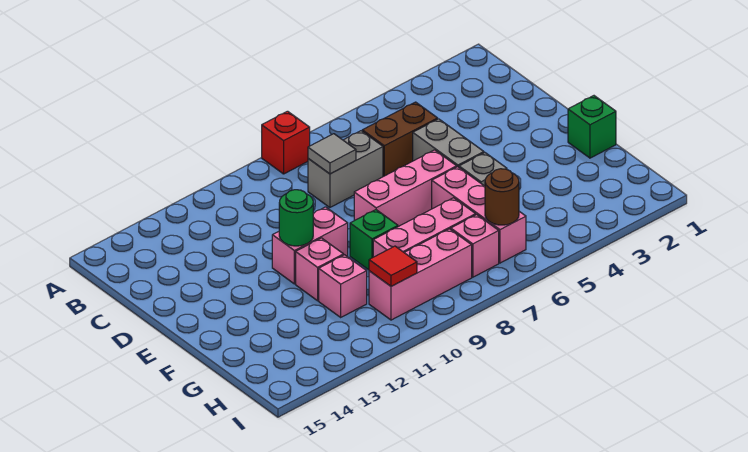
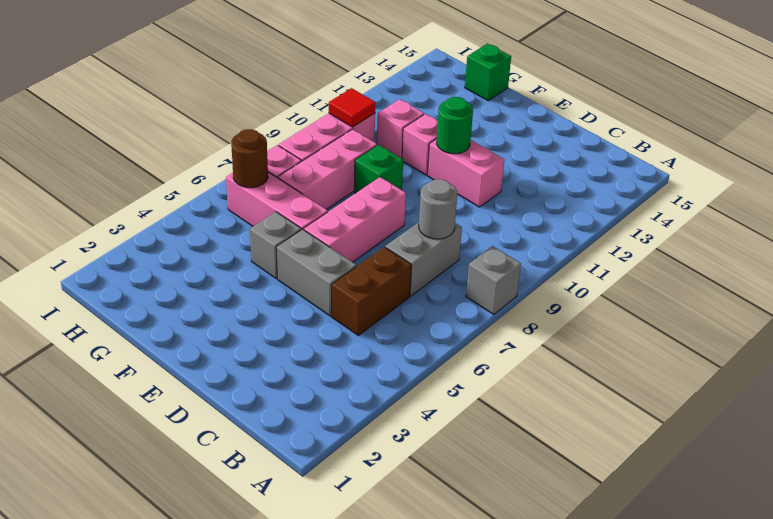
red brick A8 level 1 -> grey brick A8 level 1
grey tile C8 level 2 -> grey round brick C8 level 2
pink brick E10:E11 level 1 -> pink brick D11:E11 level 1
green brick F1 level 1 -> green brick G15 level 1

